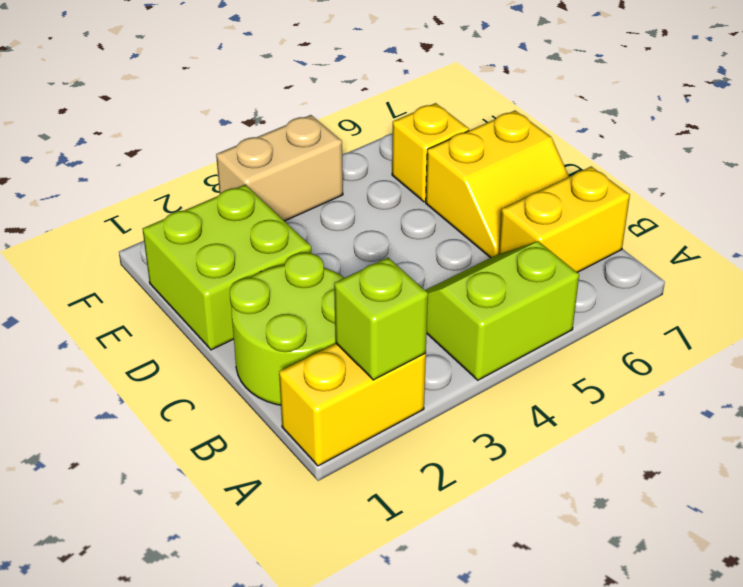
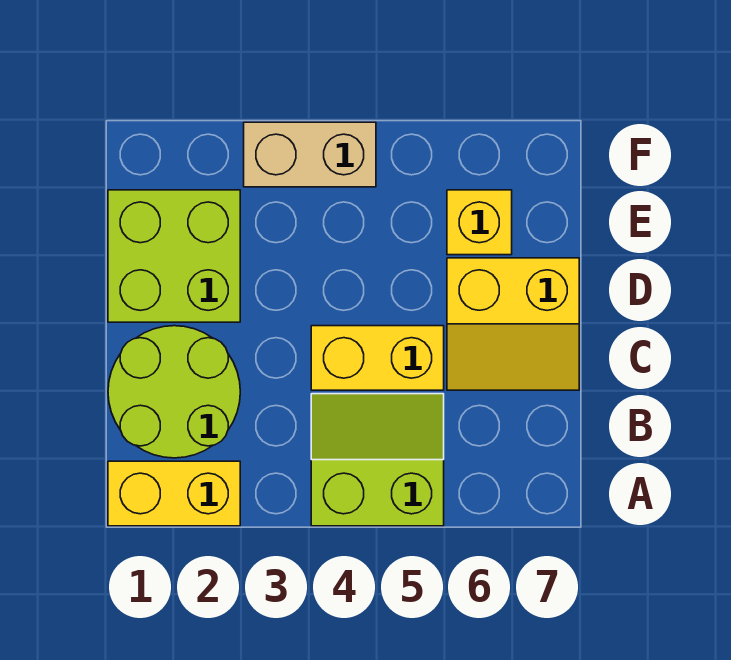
lime brick A2 level 2 -> none
yellow brick B6:B7 level 1 -> yellow brick C4:C5 level 1

